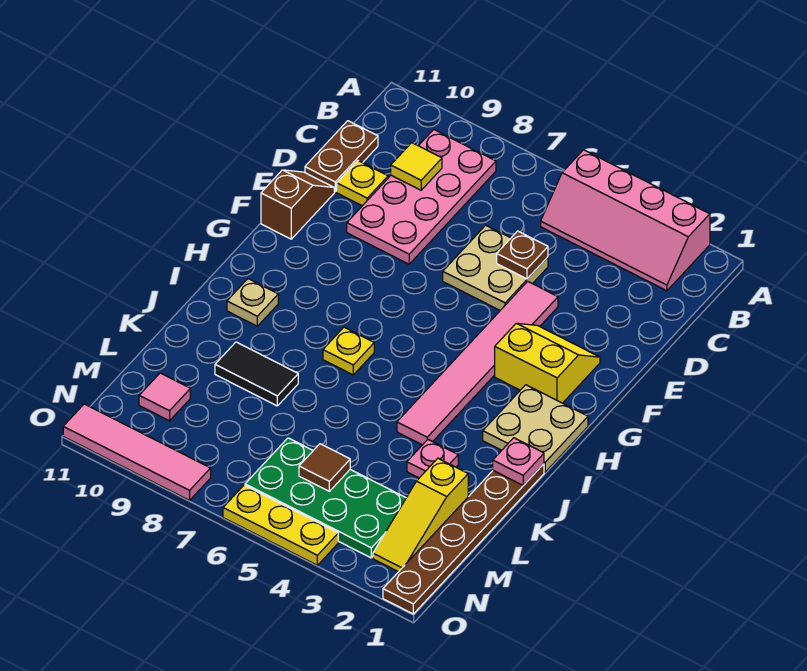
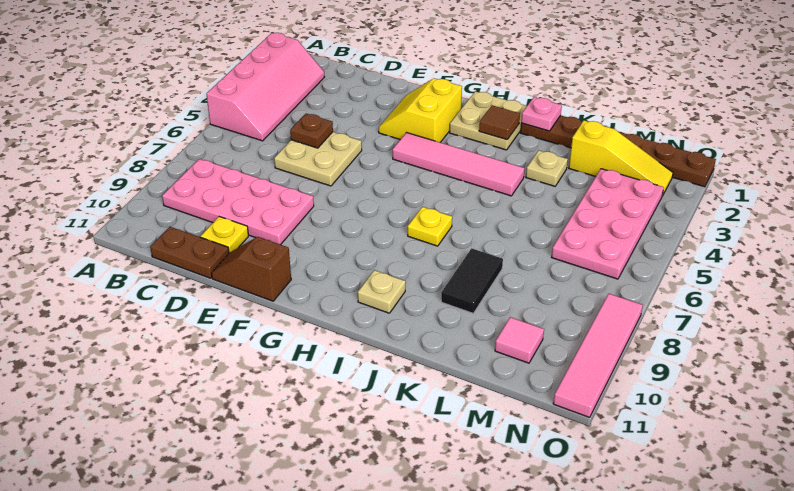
yellow tile C9 level 2 -> none
pink tile E4:J4 level 1 -> pink tile G4:J4 level 1
pink plate K3 level 1 -> tan plate K3 level 1
green plate M3:N6 level 1 -> pink plate M3:N6 level 1
brown tile M5 level 2 -> brown tile I2 level 2
yellow plate O4:O6 level 1 -> none

